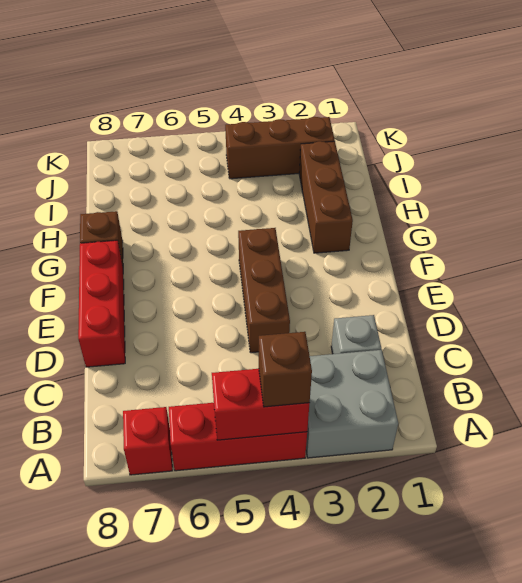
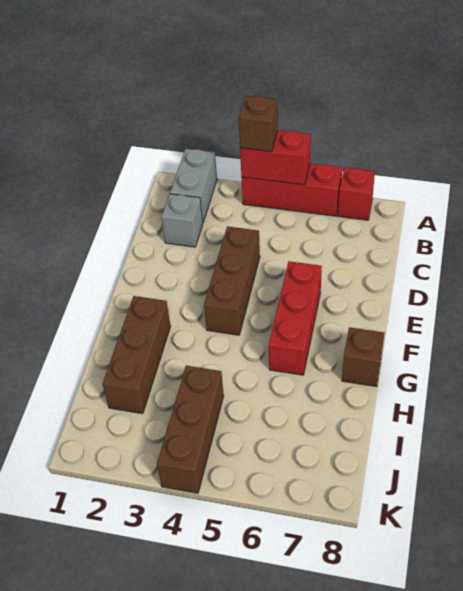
grey brick A2:B3 level 1 -> grey brick A2:B2 level 1
red brick D8:F8 level 1 -> red brick E6:G6 level 1
brown brick J2:J4 level 1 -> brown brick I4:K4 level 1

